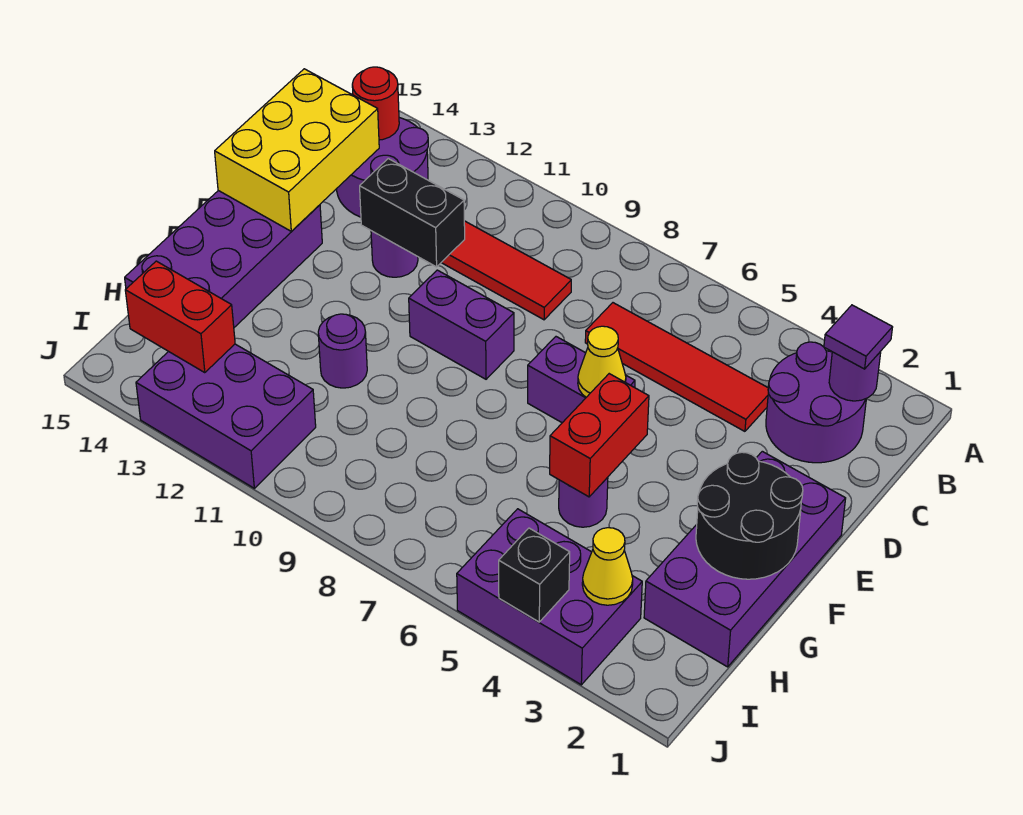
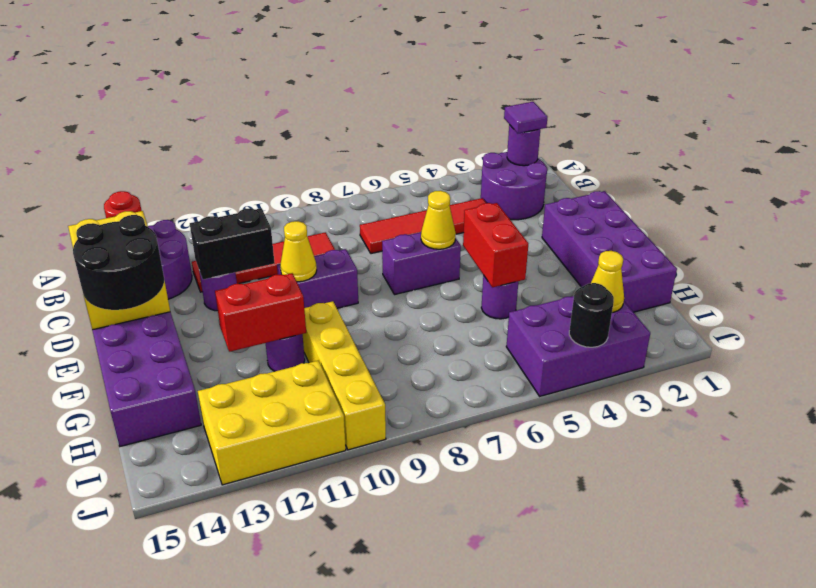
none -> yellow cone E10 level 2
black round brick F1:G2 level 2 -> black round brick E14:F15 level 3
none -> yellow brick G10:J10 level 1
purple brick I11:J13 level 1 -> yellow brick I11:J13 level 1
red brick I13:I14 level 2 -> red brick G11:G12 level 2
black brick J4 level 2 -> black round brick J4 level 2

